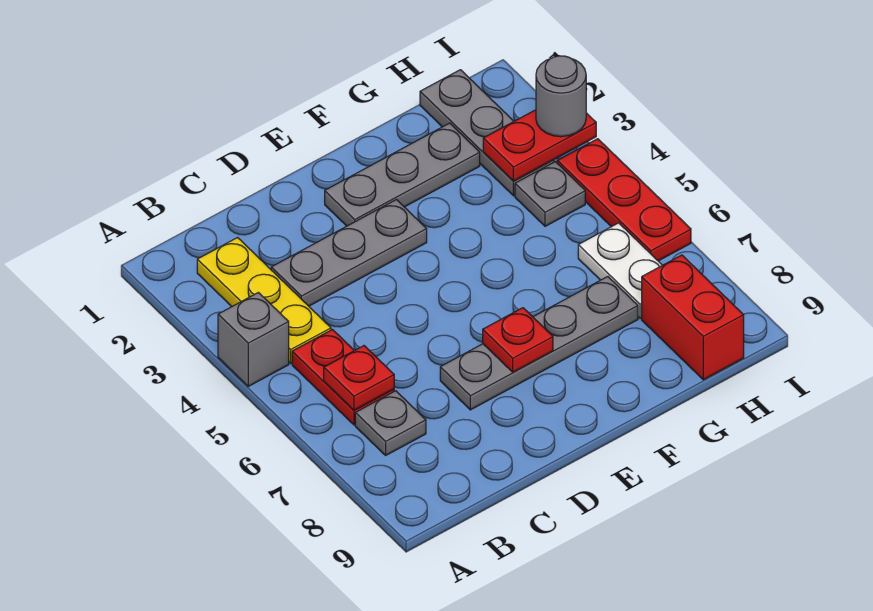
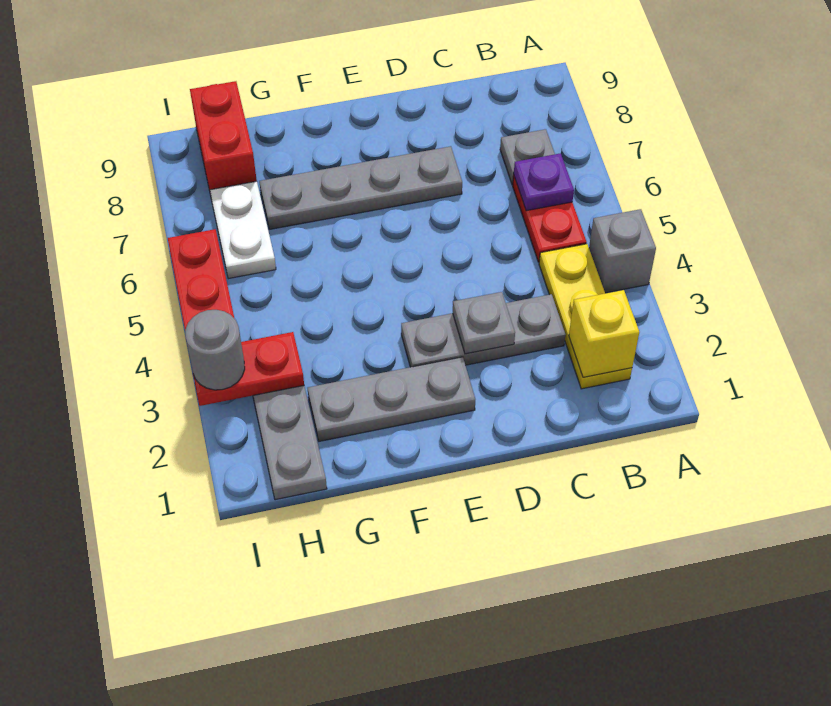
none -> yellow brick B2 level 2
red plate B6 level 2 -> purple plate B6 level 2
red plate E7 level 2 -> none
grey plate H4 level 1 -> grey plate D3 level 2

